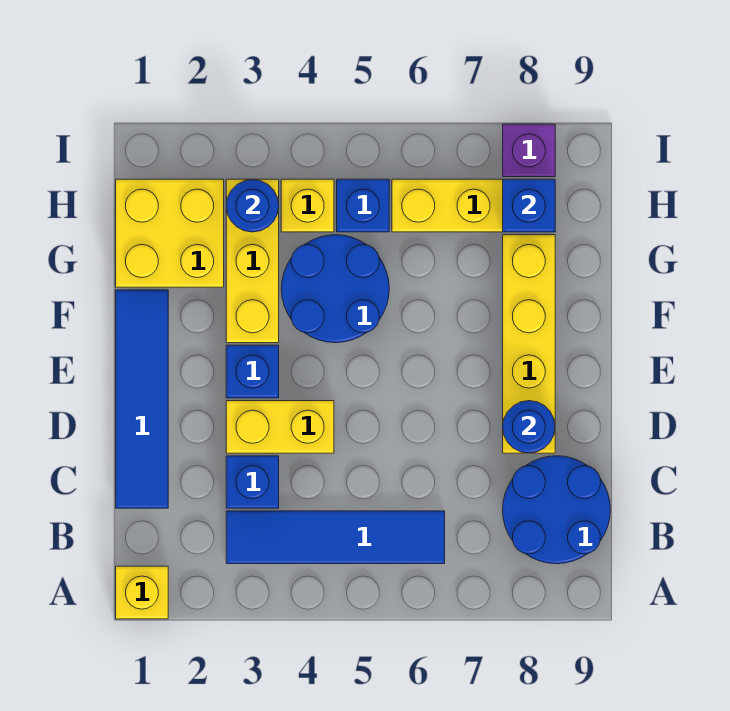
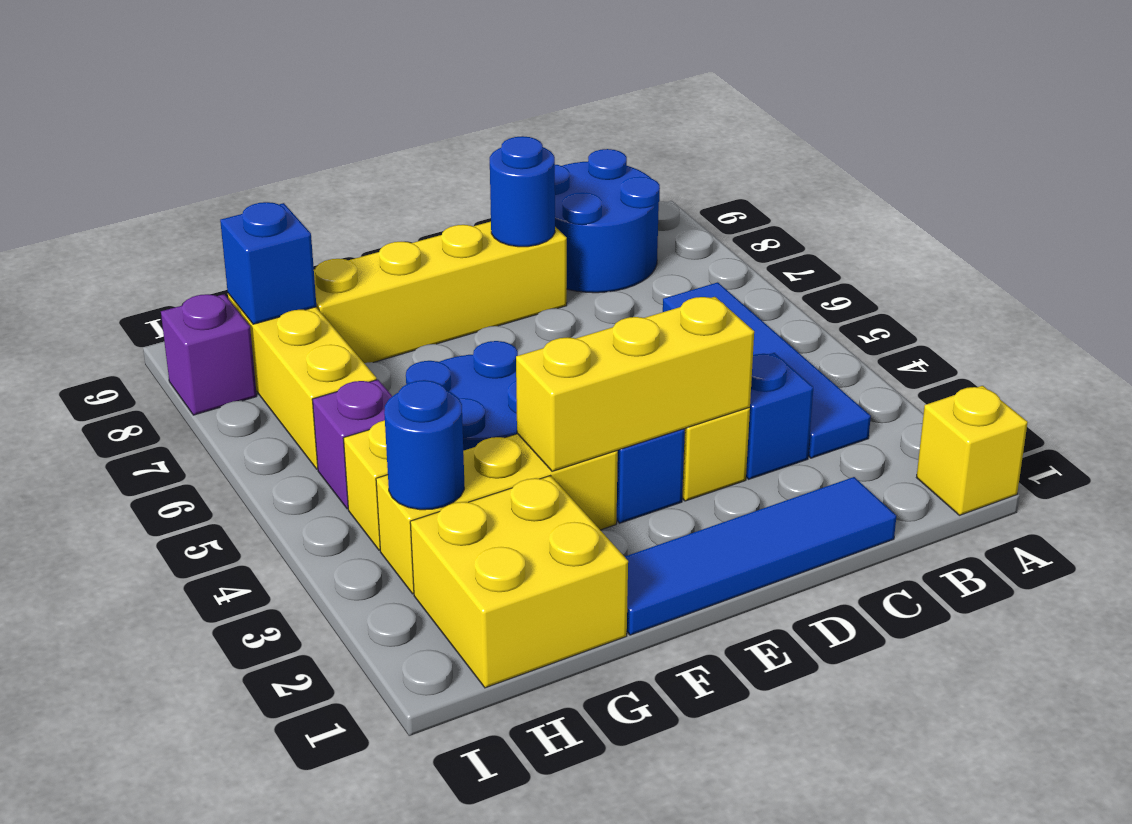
none -> yellow brick D3:F3 level 2
blue brick H5 level 1 -> purple brick H5 level 1

